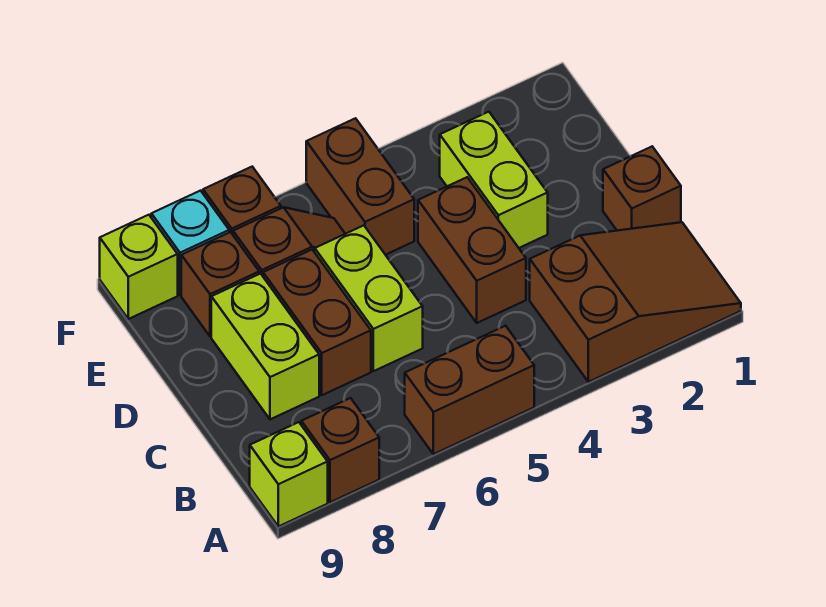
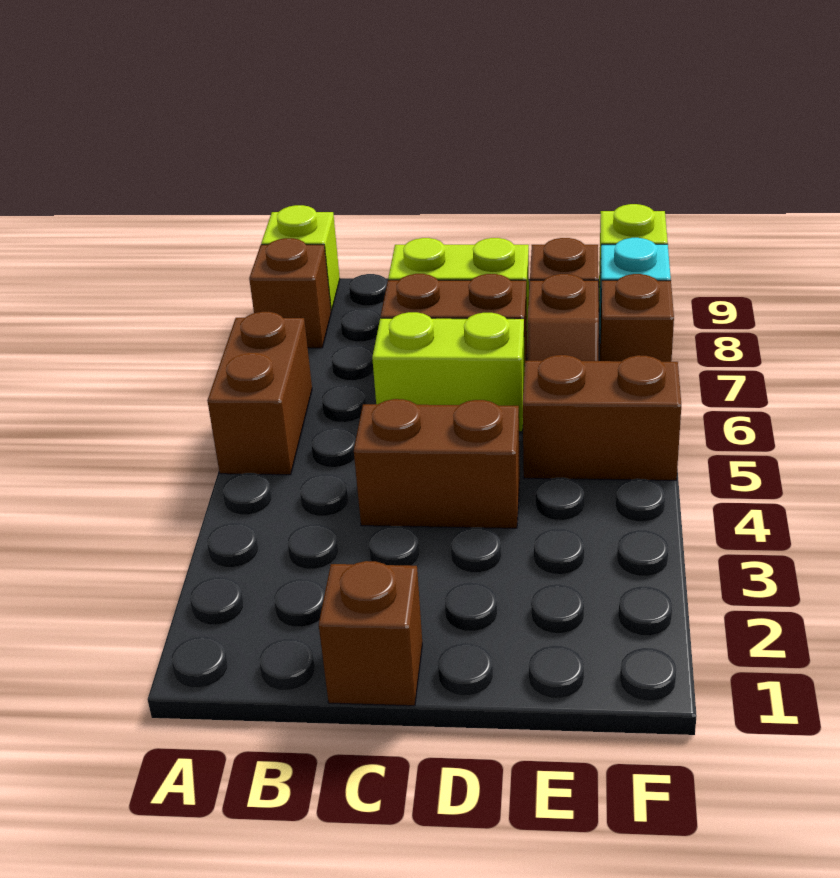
brown slope A1:B3 level 1 top 3 -> none
lime brick D3:E3 level 1 -> none

